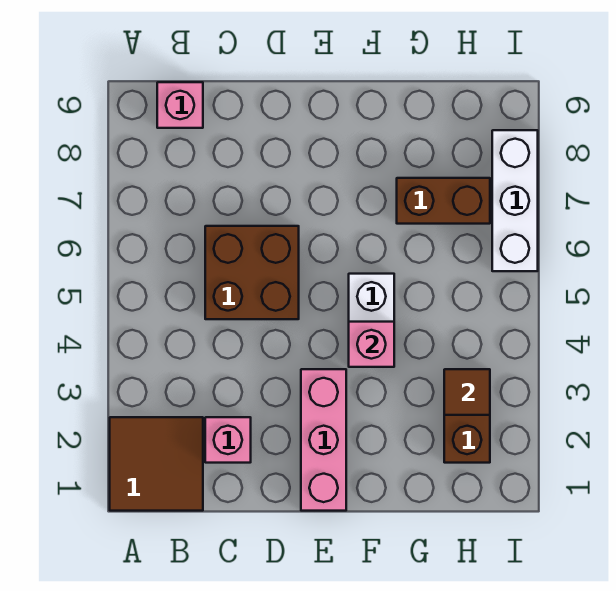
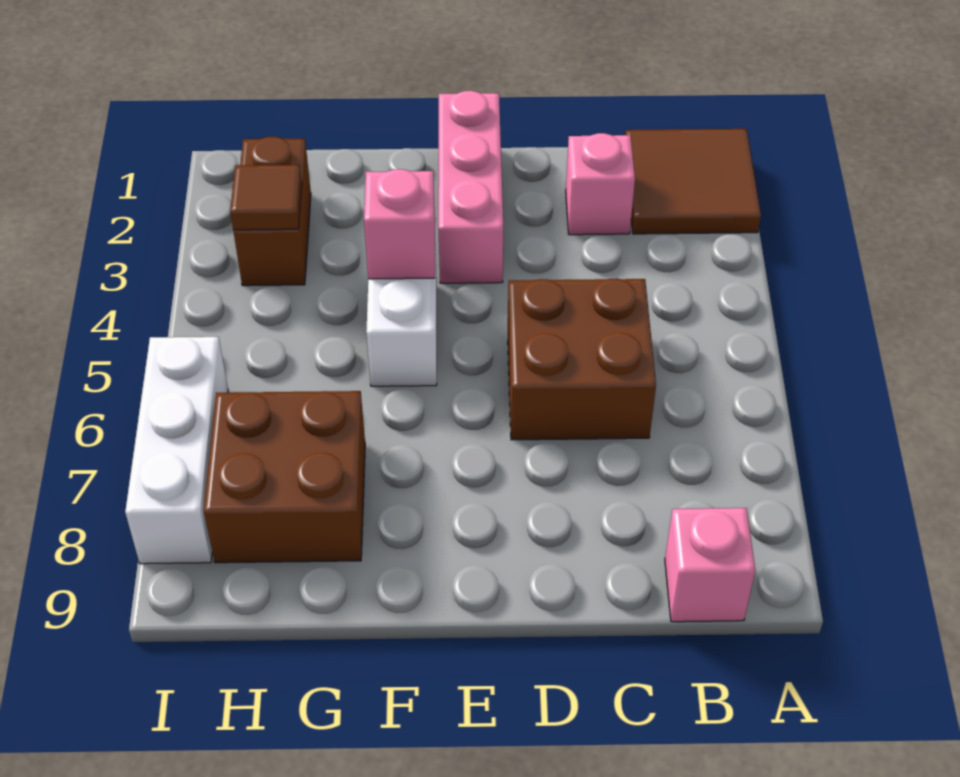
brown brick G7:H7 level 1 -> brown brick G7:H8 level 1

